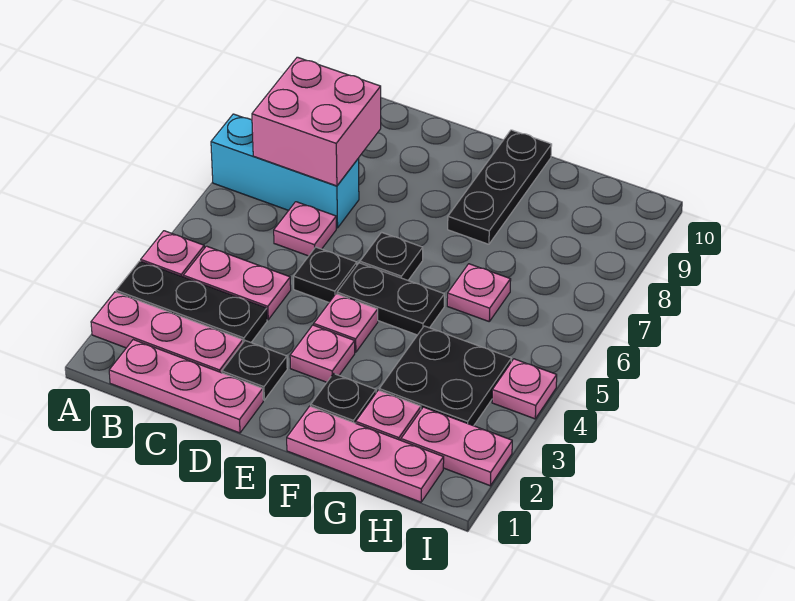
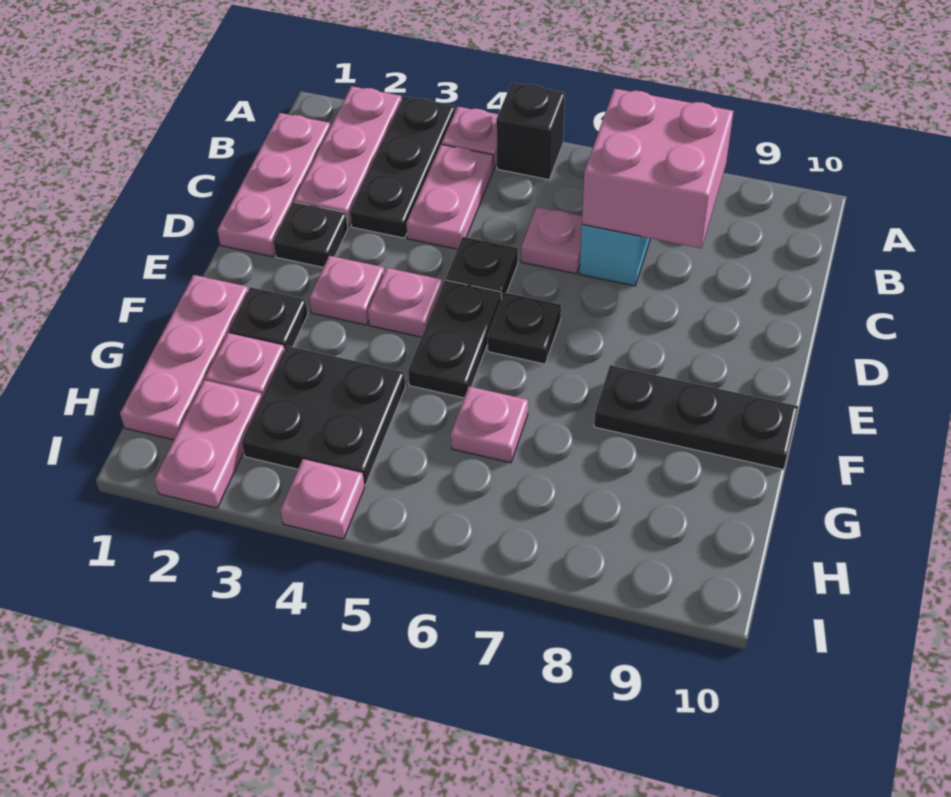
none -> black brick A5 level 1

